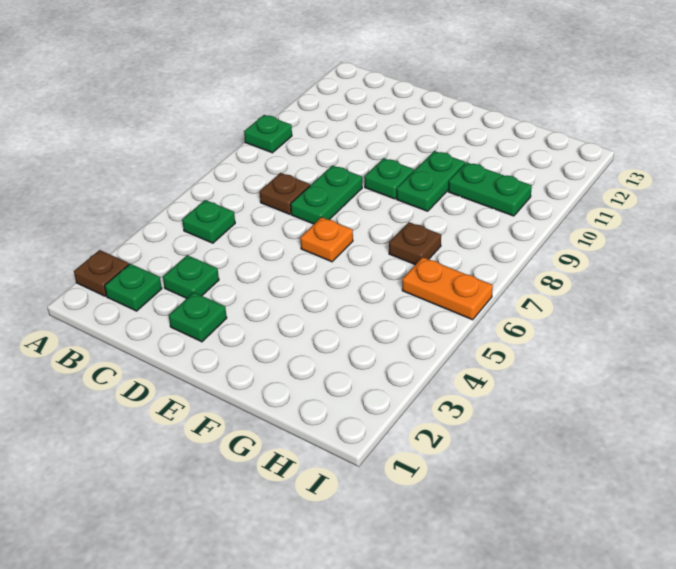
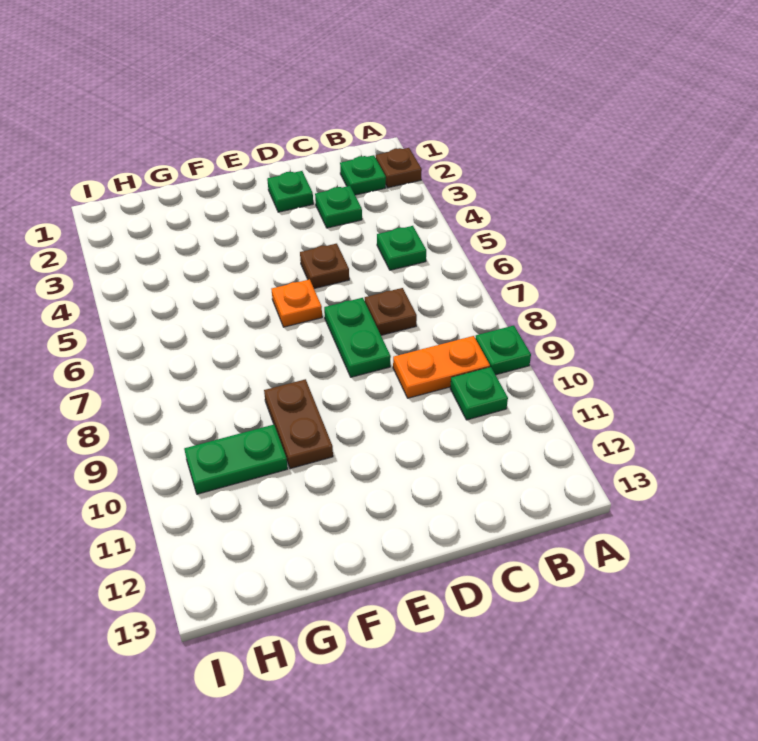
green plate E9 level 1 -> green plate B10 level 1
green plate F9:F10 level 1 -> brown plate F9:F10 level 1
brown plate G7 level 1 -> brown plate D5 level 1
orange plate H6:I6 level 1 -> orange plate B9:C9 level 1

